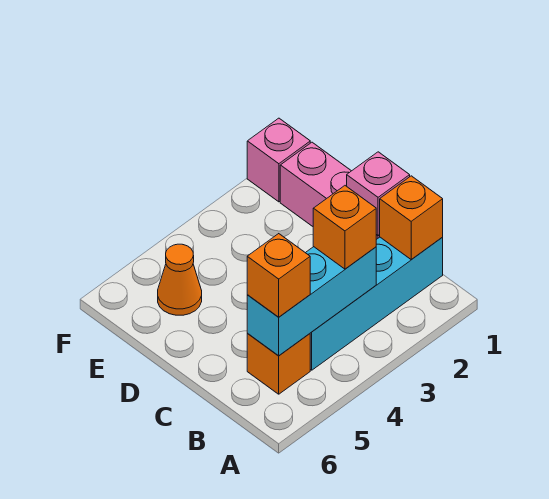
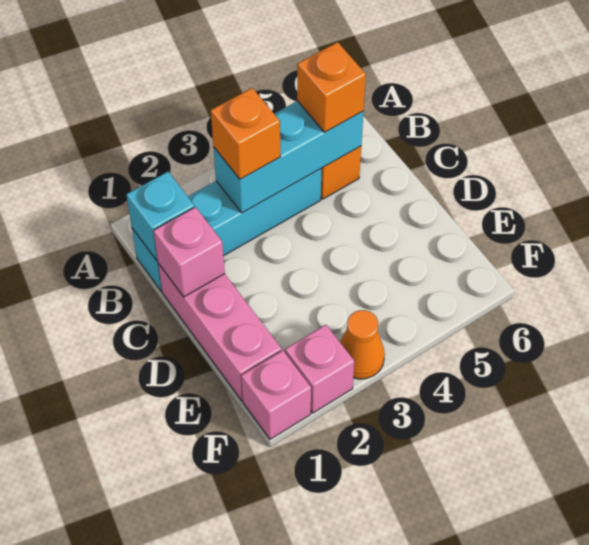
orange brick B1 level 2 -> cyan brick B1 level 2
orange cone E5 level 1 -> orange cone F3 level 1
none -> pink brick F2 level 1

